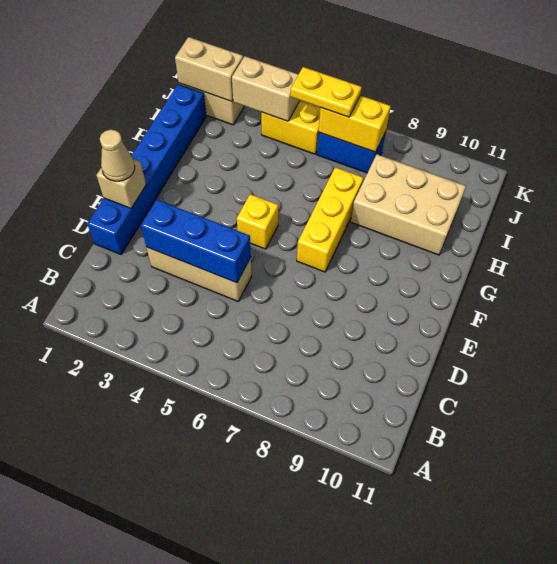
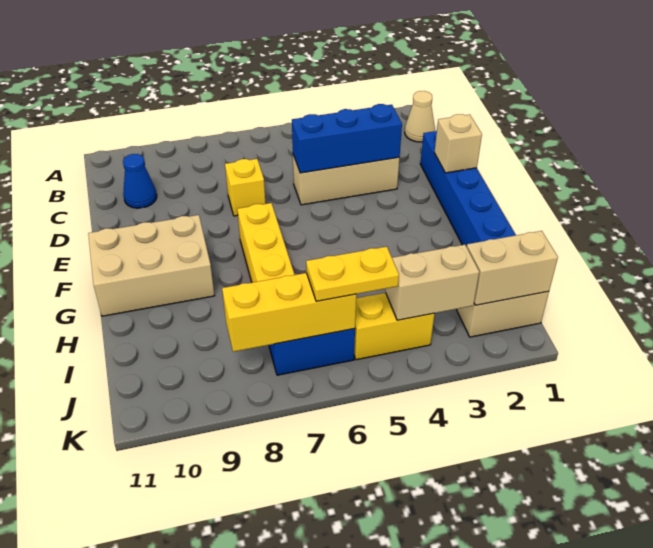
none -> blue cone C10 level 1
tan cone E1 level 3 -> tan cone B1 level 1
yellow brick F5 level 1 -> yellow brick D7 level 1
tan brick H8:I10 level 1 -> tan brick F9:G11 level 1
yellow brick J6:J7 level 2 -> yellow brick J6:J8 level 2

